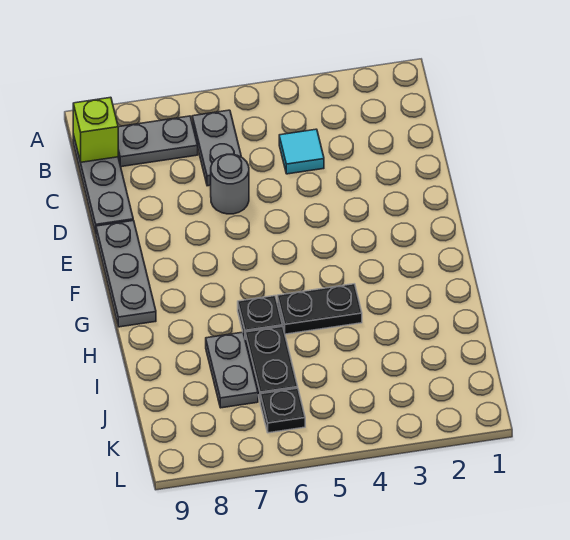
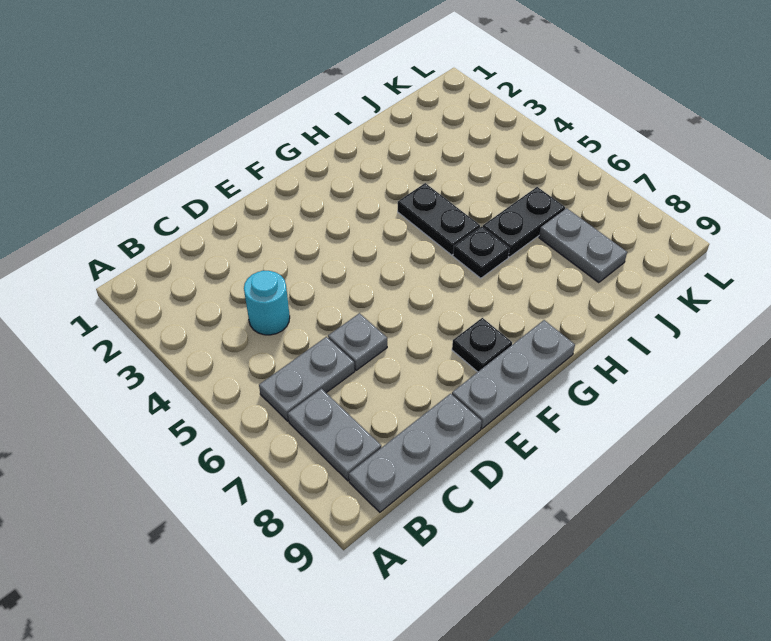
lime brick B9 level 2 -> none
cyan tile C4 level 1 -> cyan round brick C4 level 1
grey round brick D6 level 1 -> grey plate D6 level 1
grey plate I7:J7 level 1 -> grey plate J7:J8 level 1
black plate K6 level 1 -> black plate F8 level 1

